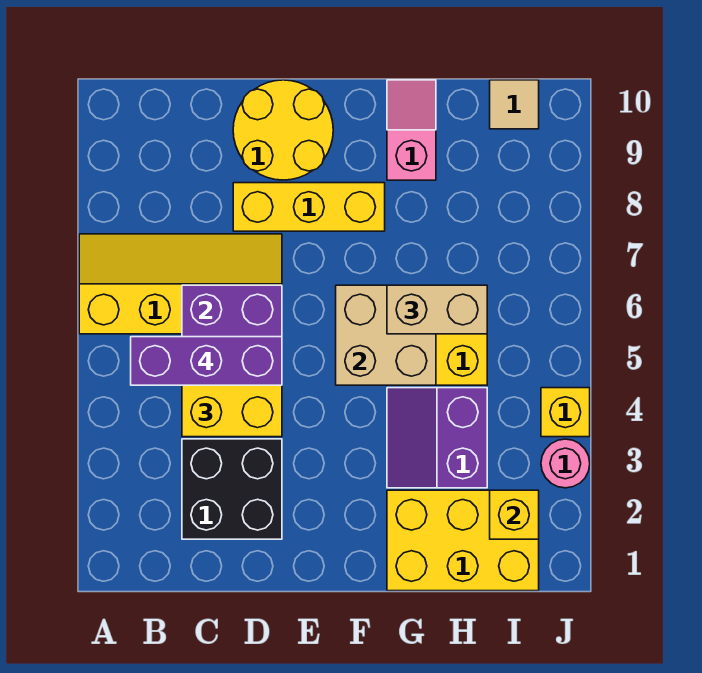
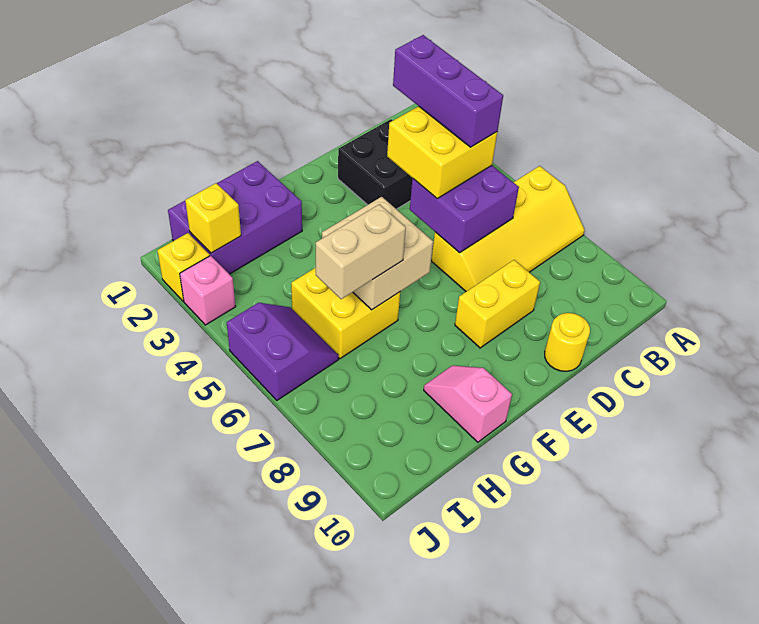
purple brick B5:D5 level 4 -> purple brick C3:C5 level 4
yellow brick D8:F8 level 1 -> yellow brick D8:E8 level 1
yellow round brick D9:E10 level 1 -> yellow round brick D10 level 1
yellow brick G1:I2 level 1 -> purple brick G1:I2 level 1
purple slope G3:H4 level 1 top H -> purple slope I5:J6 level 1 top J
pink slope G9:G10 level 1 top 9 -> pink slope G9:G10 level 1 top 10
tan tile I10 level 1 -> none
pink round brick J3 level 1 -> pink brick J3 level 1
yellow brick J4 level 1 -> yellow brick J2 level 1

